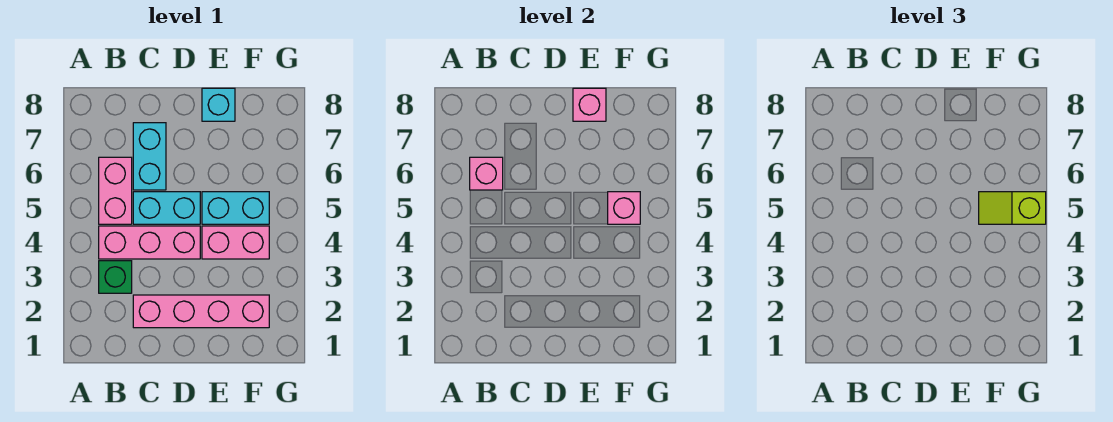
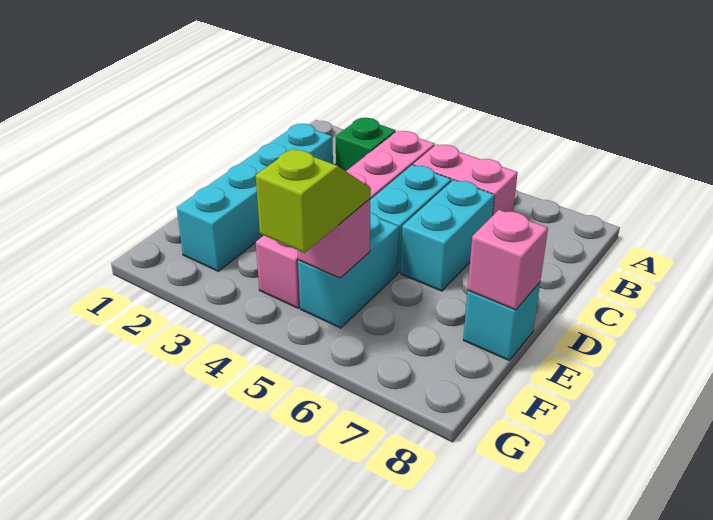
pink brick B6 level 2 -> none
pink brick C2:F2 level 1 -> cyan brick C2:F2 level 1
cyan brick C6:C7 level 1 -> cyan brick C6:D6 level 1

